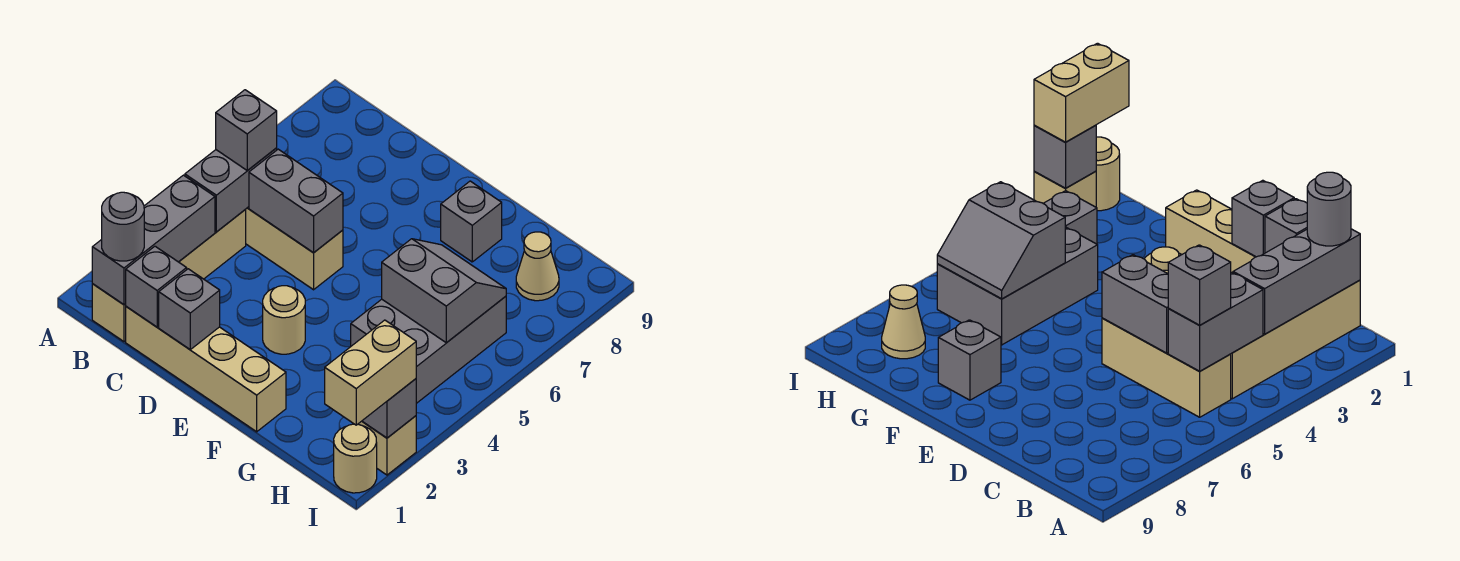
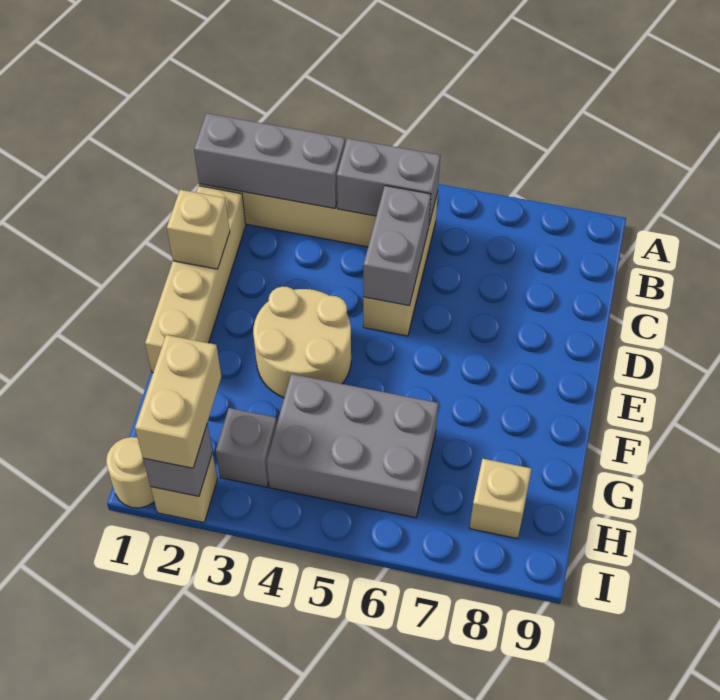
grey round brick B1 level 3 -> none
grey brick B5 level 3 -> none
grey brick C1 level 2 -> none
grey brick D1 level 2 -> tan brick D1 level 2
tan round brick E3 level 1 -> tan round brick E3:F4 level 1
grey brick F8 level 1 -> none
grey slope G5:H6 level 2 top 5 -> none
tan cone H8 level 1 -> tan brick H8 level 1
tan brick I1:I2 level 3 -> tan brick H2:I2 level 3

